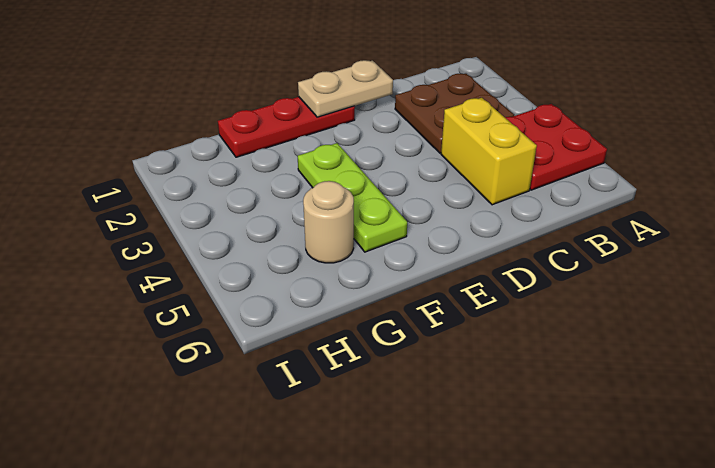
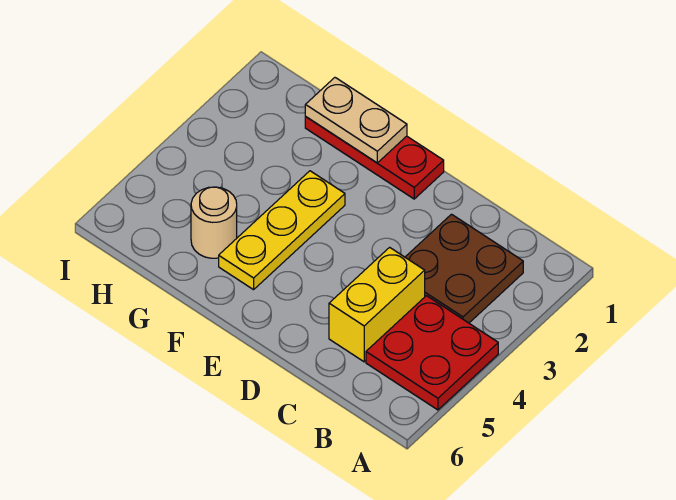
tan plate D1:E1 level 2 -> tan plate F1:G1 level 2
lime plate F3:F5 level 1 -> yellow plate F3:F5 level 1

